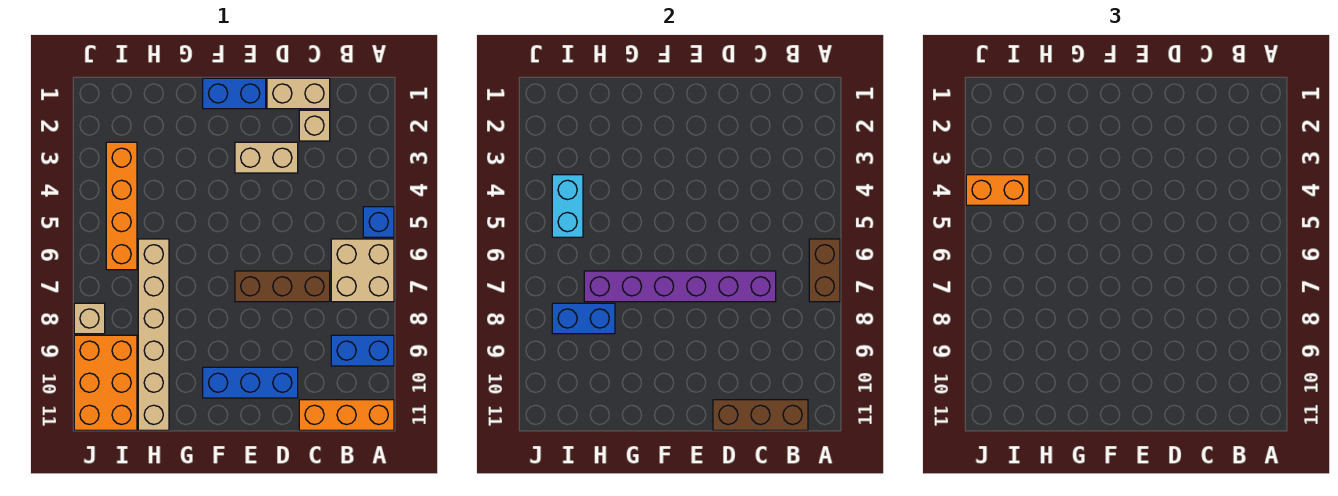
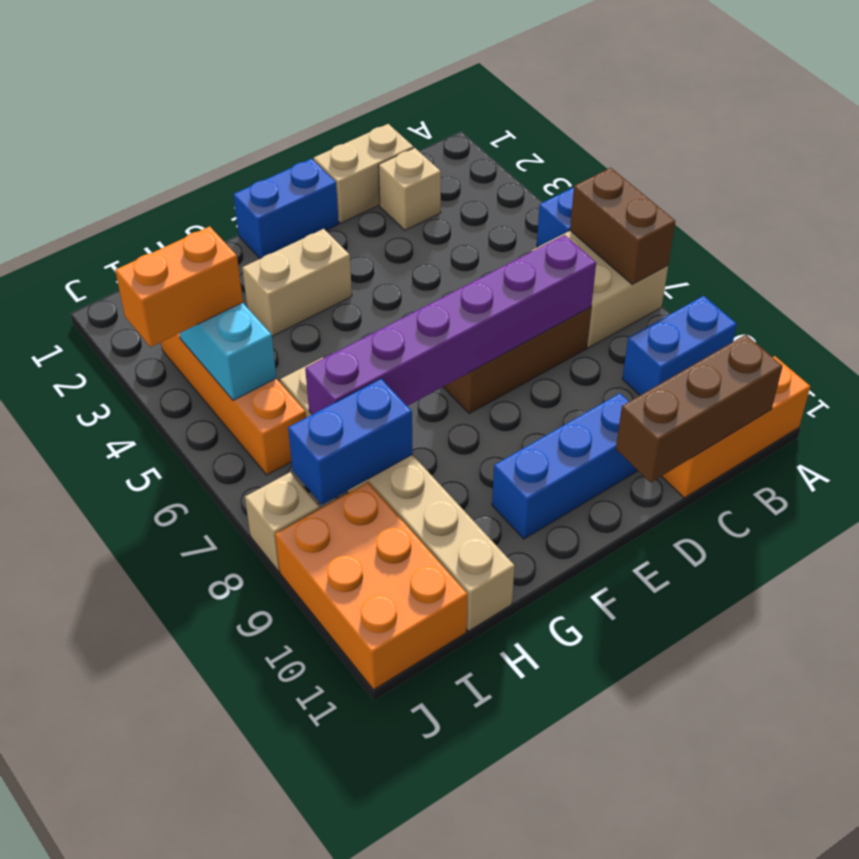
tan brick D3:E3 level 1 -> tan brick F3:G3 level 1

